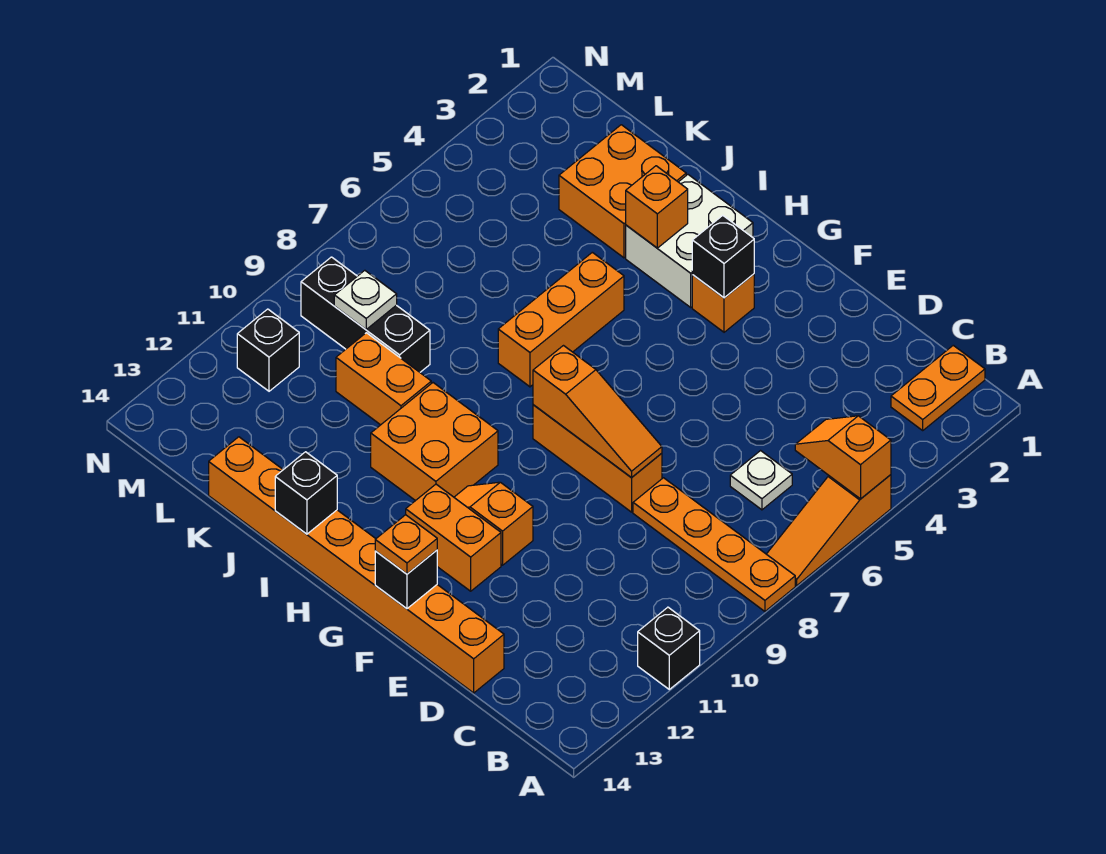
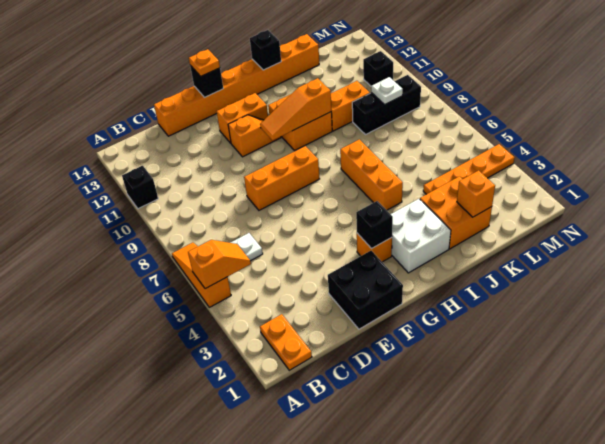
orange plate A8:D8 level 1 -> orange plate K4:N4 level 1
none -> black brick E1:F2 level 1
orange slope E8:G8 level 2 top G -> orange slope G10:I10 level 2 top I
orange brick I3 level 2 -> orange brick K2 level 2

